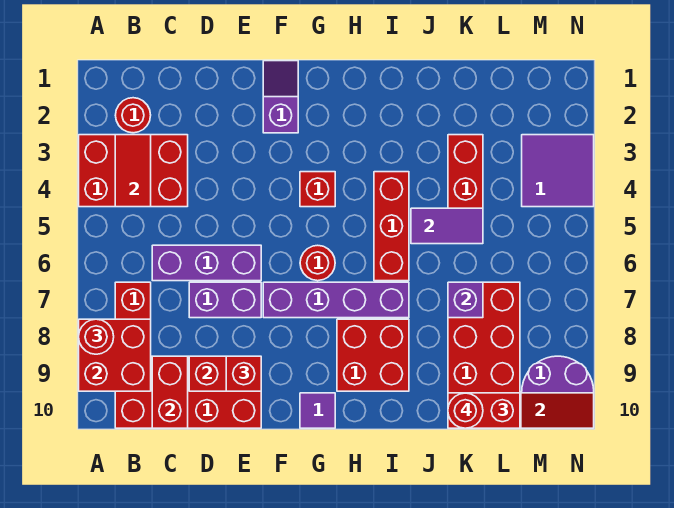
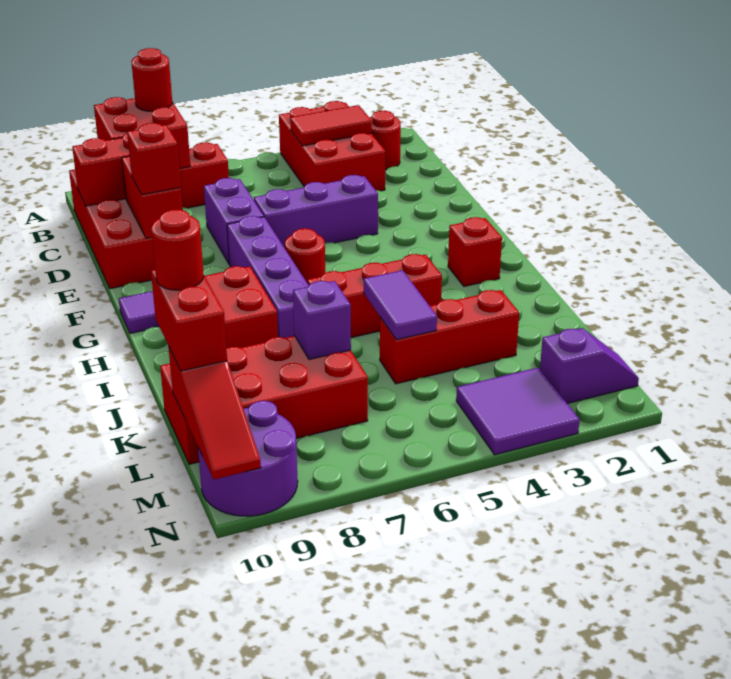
purple brick C6:E6 level 1 -> purple brick E4:E6 level 1
purple slope F1:F2 level 1 top 2 -> purple slope M1:M2 level 1 top 2
red brick G4 level 1 -> red brick H2 level 1

